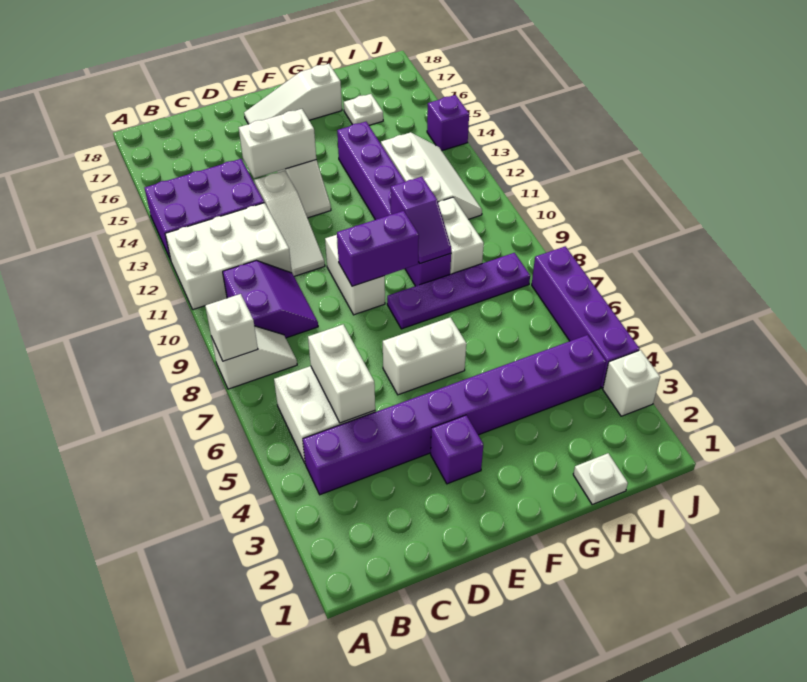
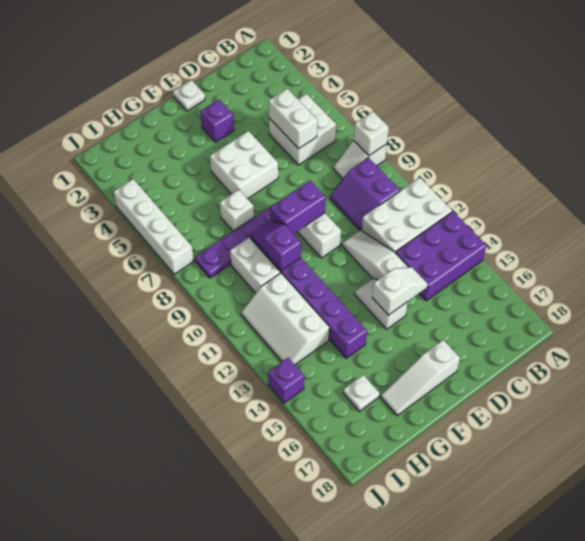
purple brick B4:I4 level 1 -> none
white brick D14:E14 level 2 -> white slope D14:E14 level 2 top E
white brick E6:F6 level 1 -> white brick E5:F6 level 1
white slope E17:G17 level 1 top G -> white slope E17:G17 level 1 top E
white plate H1 level 1 -> white plate E1 level 1
white brick J3 level 1 -> white brick G7 level 1
purple brick J4:J7 level 1 -> white brick J4:J7 level 1

